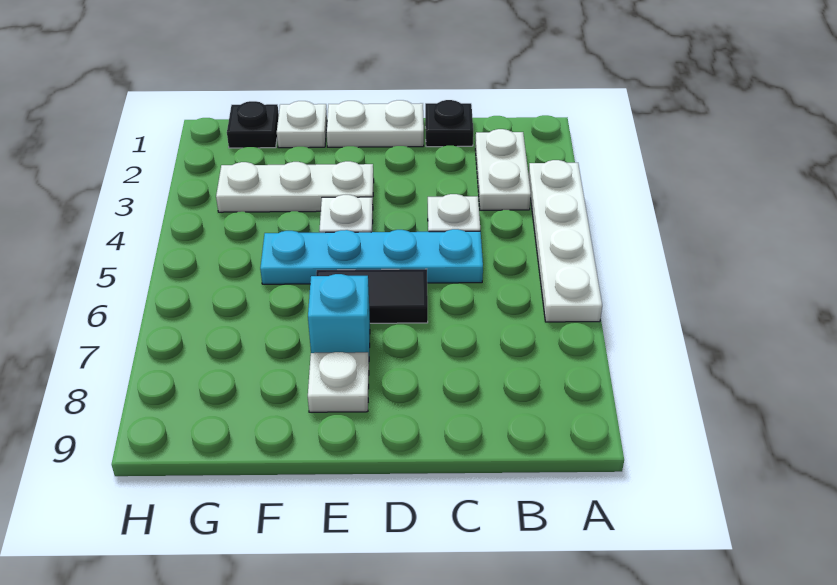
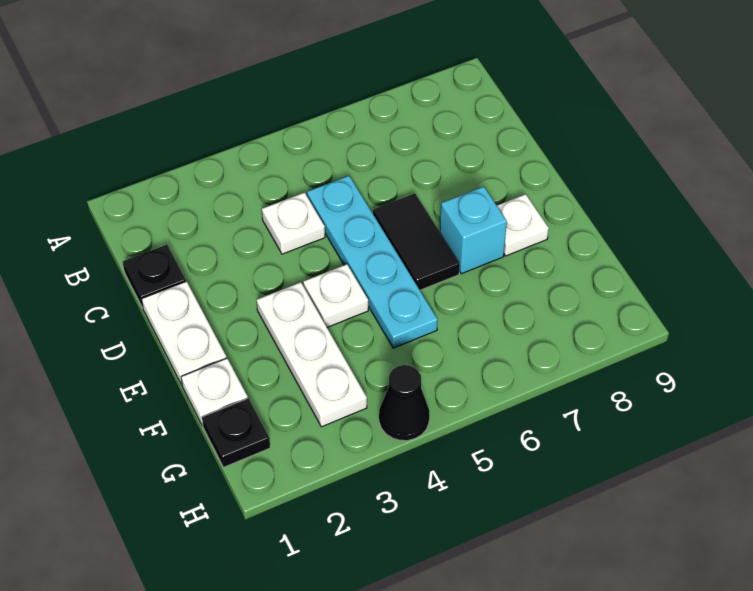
white plate A3:A6 level 1 -> none
white plate B2:B3 level 1 -> none
none -> black cone H4 level 1

